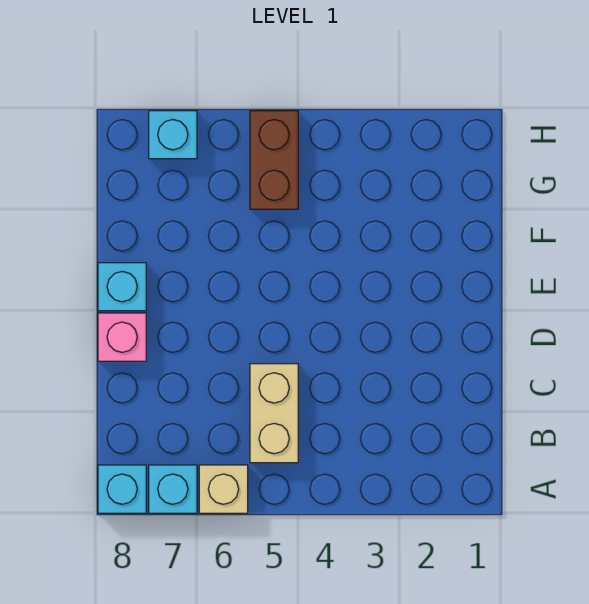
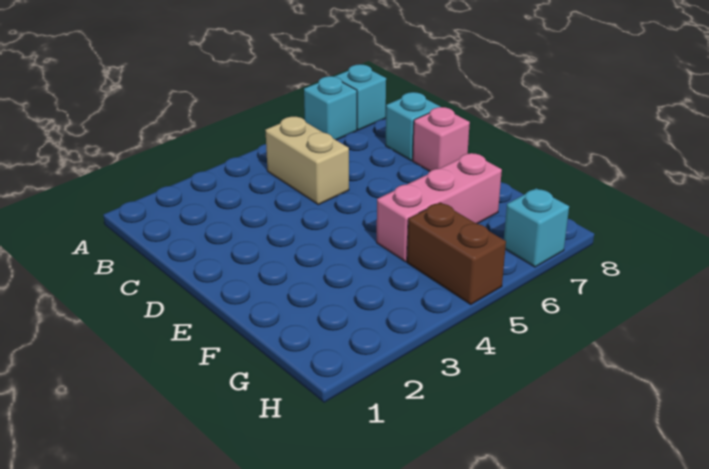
tan brick A6 level 1 -> none
cyan brick E8 level 1 -> cyan brick C8 level 1
none -> pink brick F5:F7 level 1

